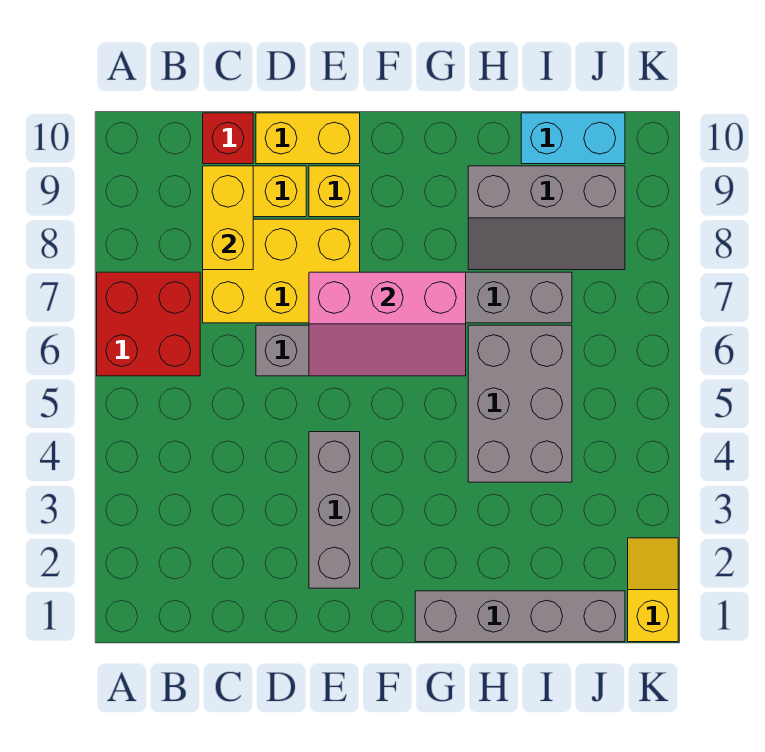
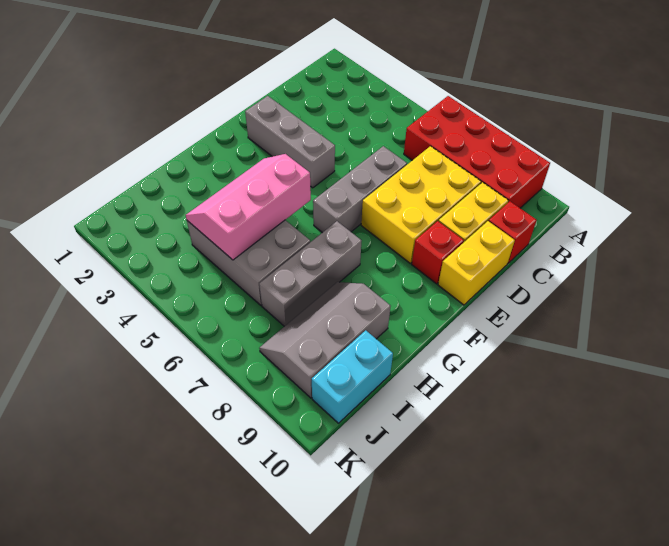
red brick A6:B7 level 1 -> red brick A6:B9 level 1
yellow brick C8:C9 level 2 -> none
pink slope E6:G7 level 2 top 7 -> pink slope G4:I5 level 2 top 5
yellow brick E9 level 1 -> red brick E9 level 1
grey brick G1:J1 level 1 -> none
yellow slope K1:K2 level 1 top 1 -> none

